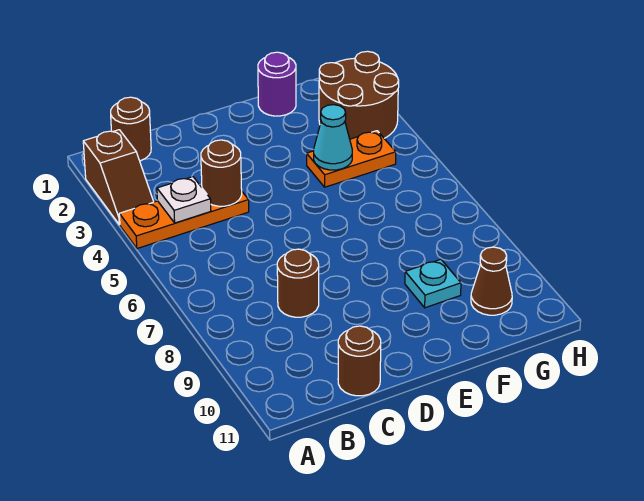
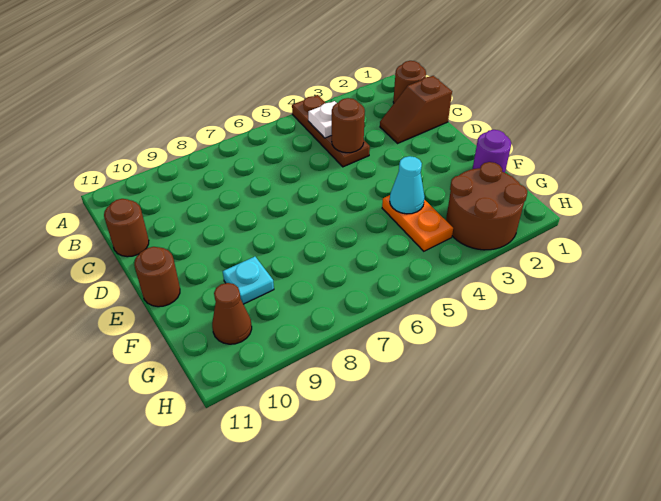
brown slope A2:A3 level 1 top 2 -> brown slope C1:C2 level 1 top 1
orange plate A4:C4 level 1 -> brown plate A4:C4 level 1
brown round brick C8 level 1 -> brown round brick E11 level 1

